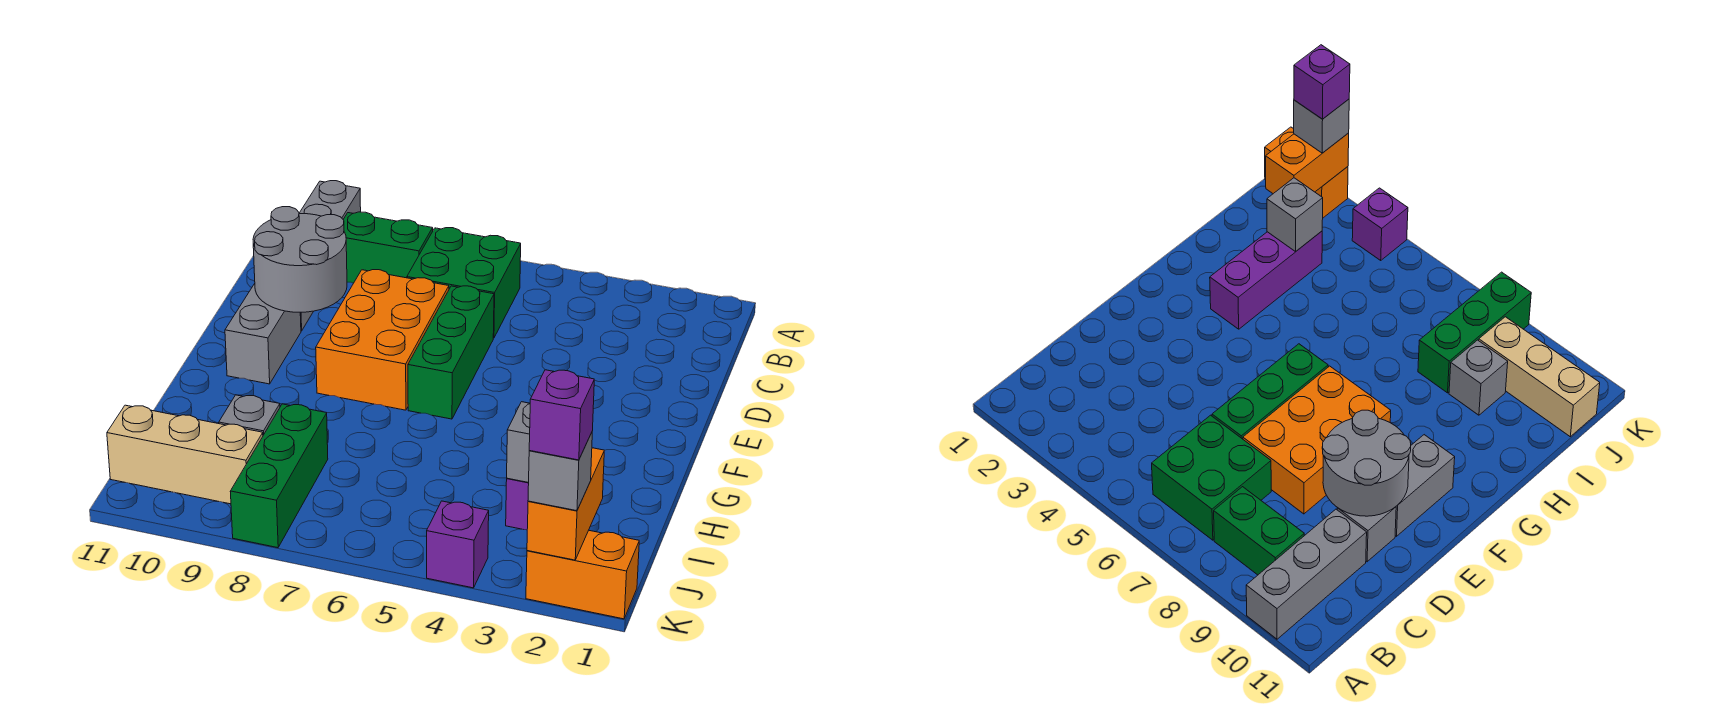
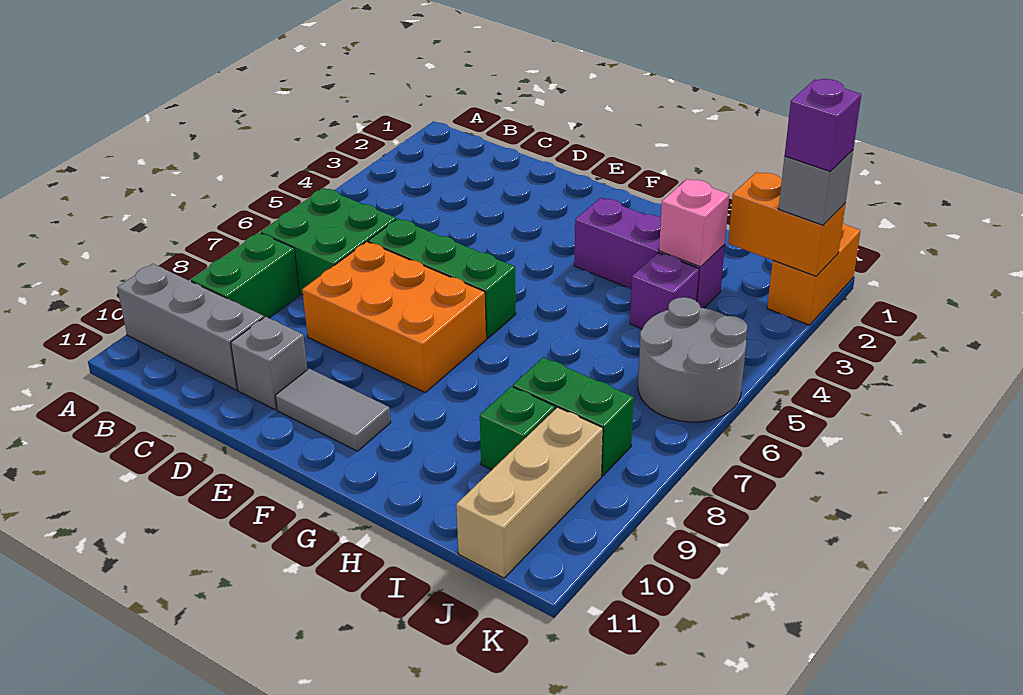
grey round brick D9:E10 level 2 -> grey round brick J5:K6 level 1
grey brick E10:F10 level 1 -> grey tile E10:F10 level 1
grey brick I3 level 2 -> pink brick I3 level 2
green brick I8:K8 level 1 -> green brick I8:J8 level 1
grey brick I9 level 1 -> green brick I9 level 1
purple brick K4 level 1 -> purple brick I4 level 1

